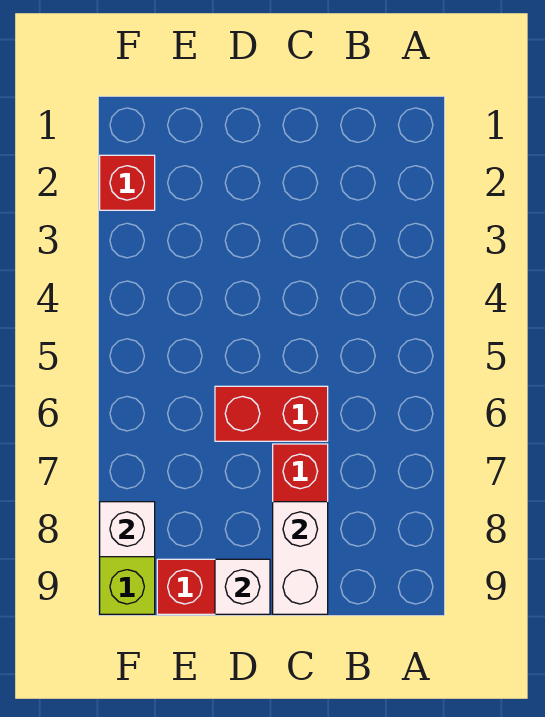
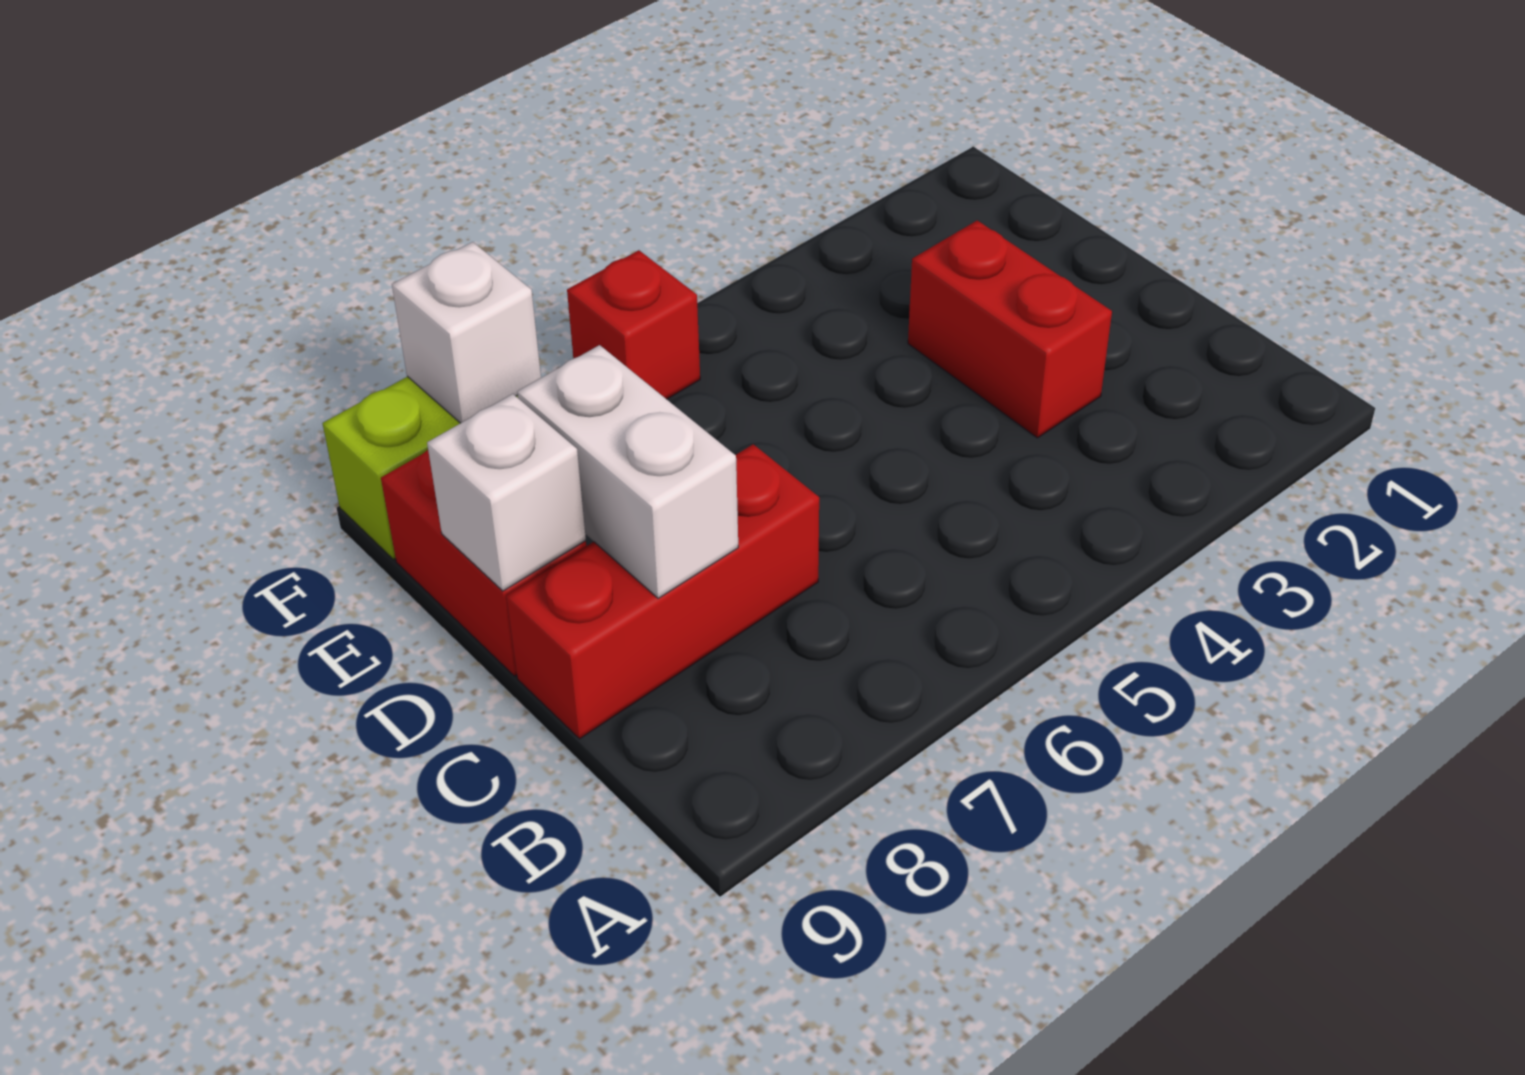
red brick C6:D6 level 1 -> red brick C3:D3 level 1
white brick C8:C9 level 2 -> white brick C8:D8 level 2
red brick F2 level 1 -> red brick F6 level 1

